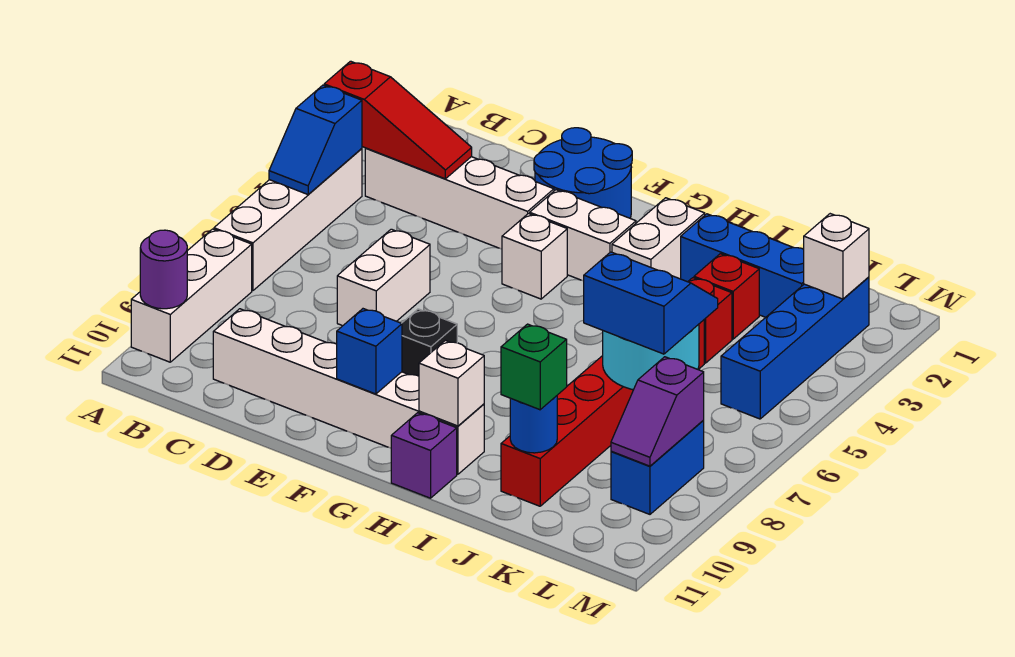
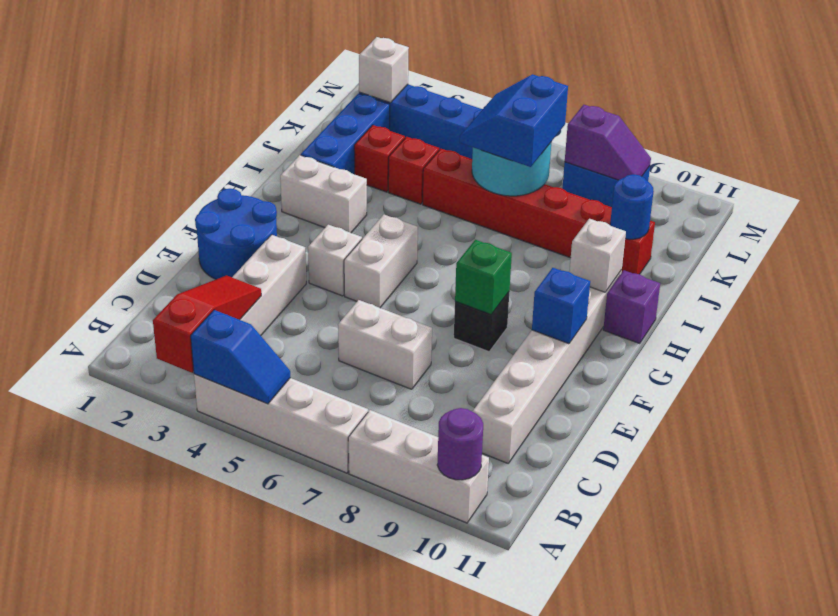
white brick F3:G3 level 1 -> white brick F5:G5 level 1
green brick J10 level 3 -> green brick F8 level 2

